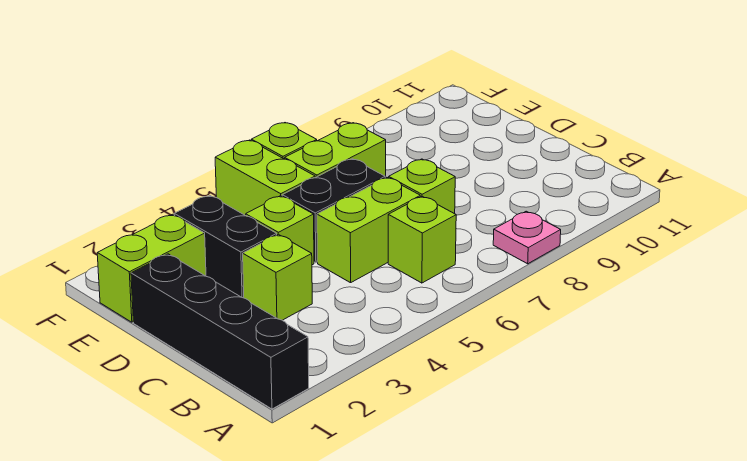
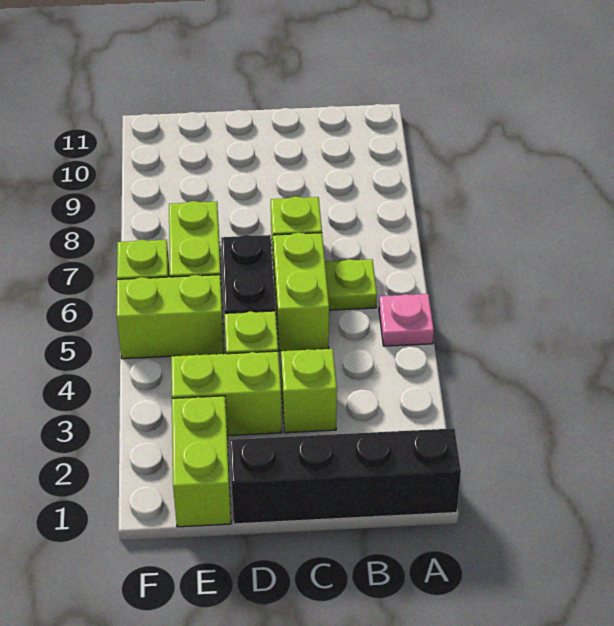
pink plate A8 level 1 -> pink plate A5 level 1
lime brick B6 level 1 -> lime plate B6 level 1
black brick D3:E3 level 1 -> lime brick D3:E3 level 1

